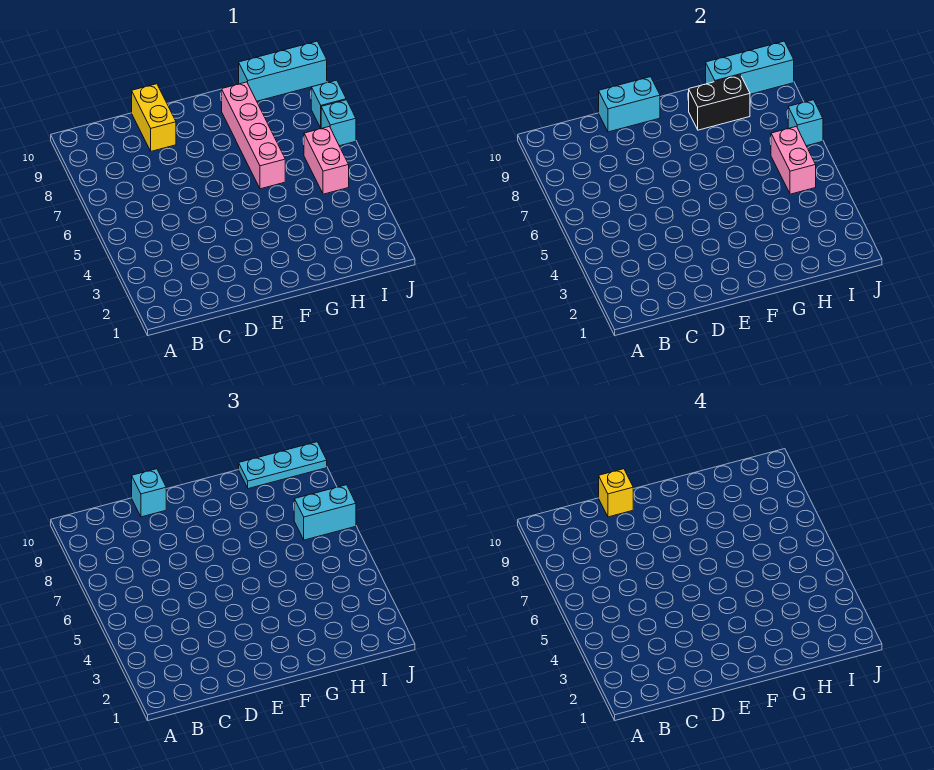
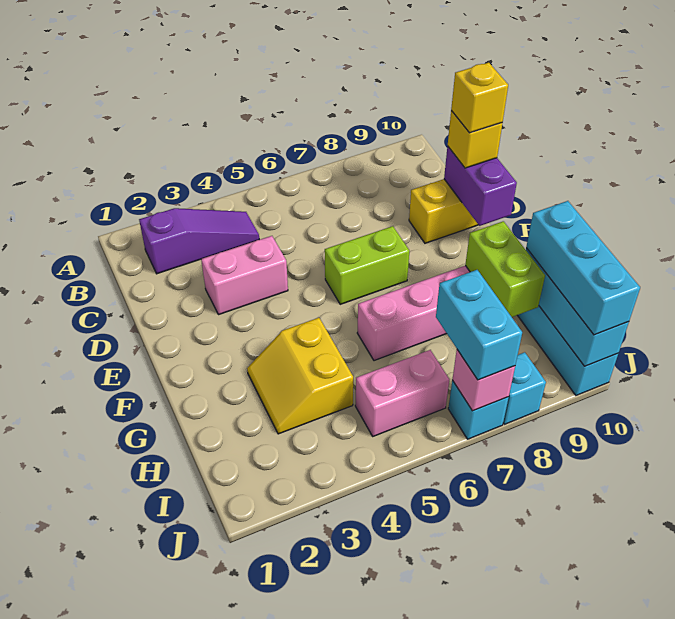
none -> purple slope B2:B4 level 1 top 2
cyan brick D10:E10 level 2 -> purple brick D10:E10 level 2
cyan brick D10 level 3 -> yellow brick D10 level 3
none -> lime brick E6:E7 level 1
none -> yellow slope G3:H4 level 1 top 4
black brick G9:H9 level 2 -> lime brick G9:H9 level 2
cyan plate H10:J10 level 3 -> cyan brick H10:J10 level 3
pink brick I5:I6 level 2 -> pink brick D3:D4 level 1
cyan brick J7 level 2 -> pink brick J7 level 2

